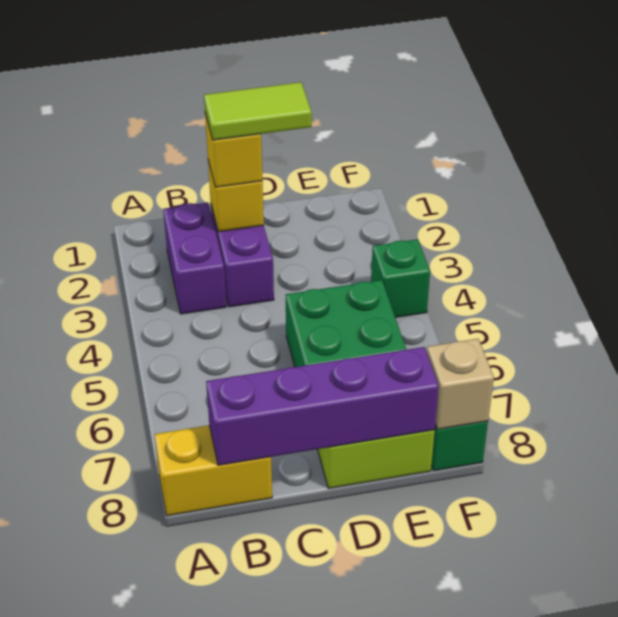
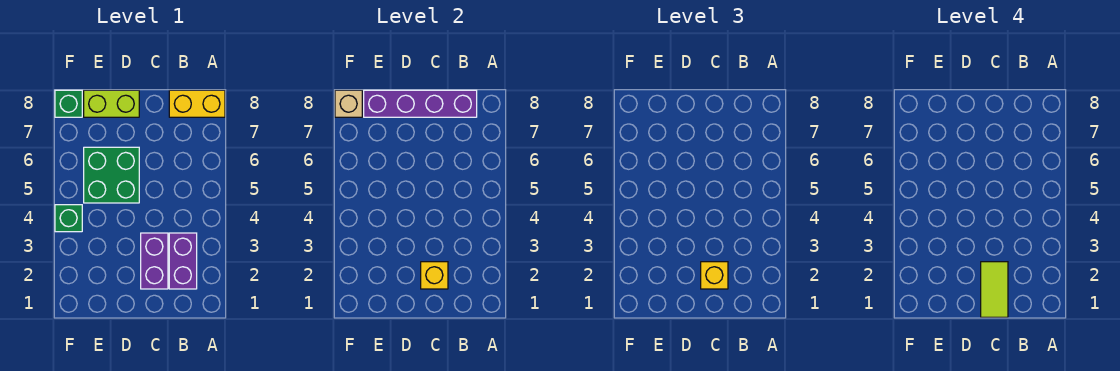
lime tile C2:D2 level 4 -> lime tile C1:C2 level 4

